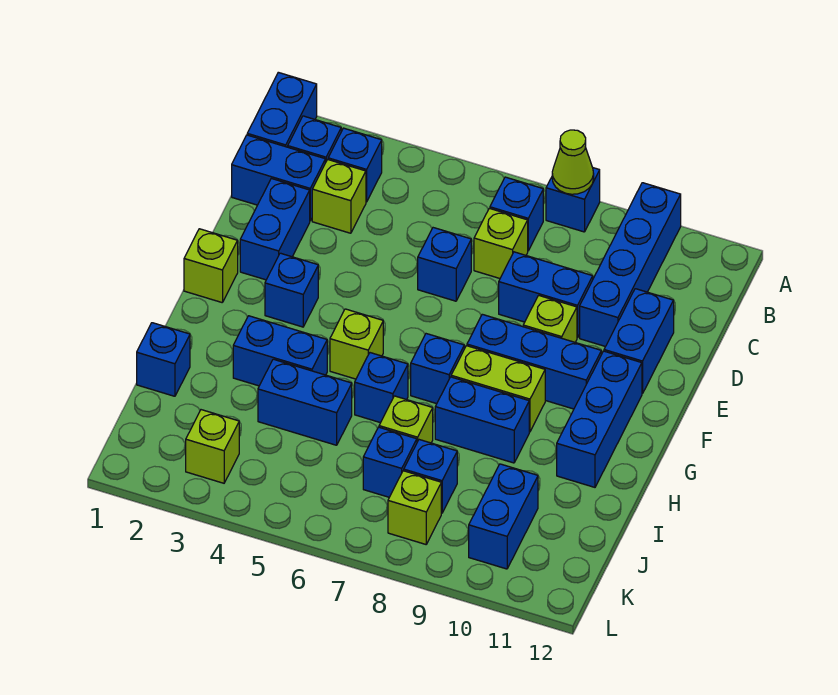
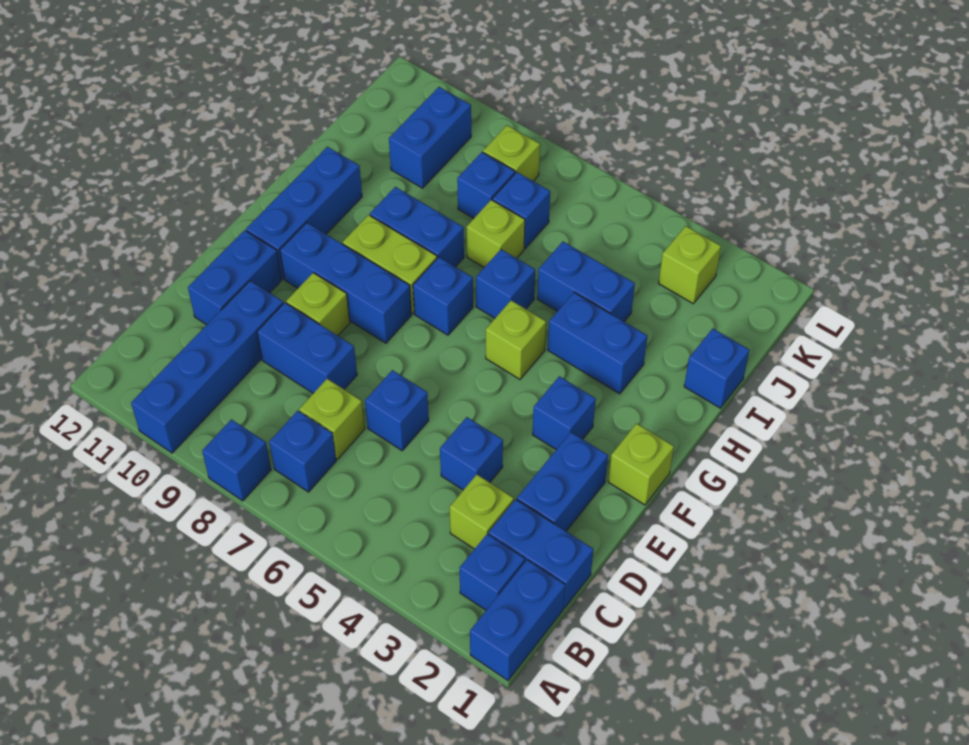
lime cone A8 level 2 -> none
blue brick B3 level 1 -> blue brick D4 level 1

